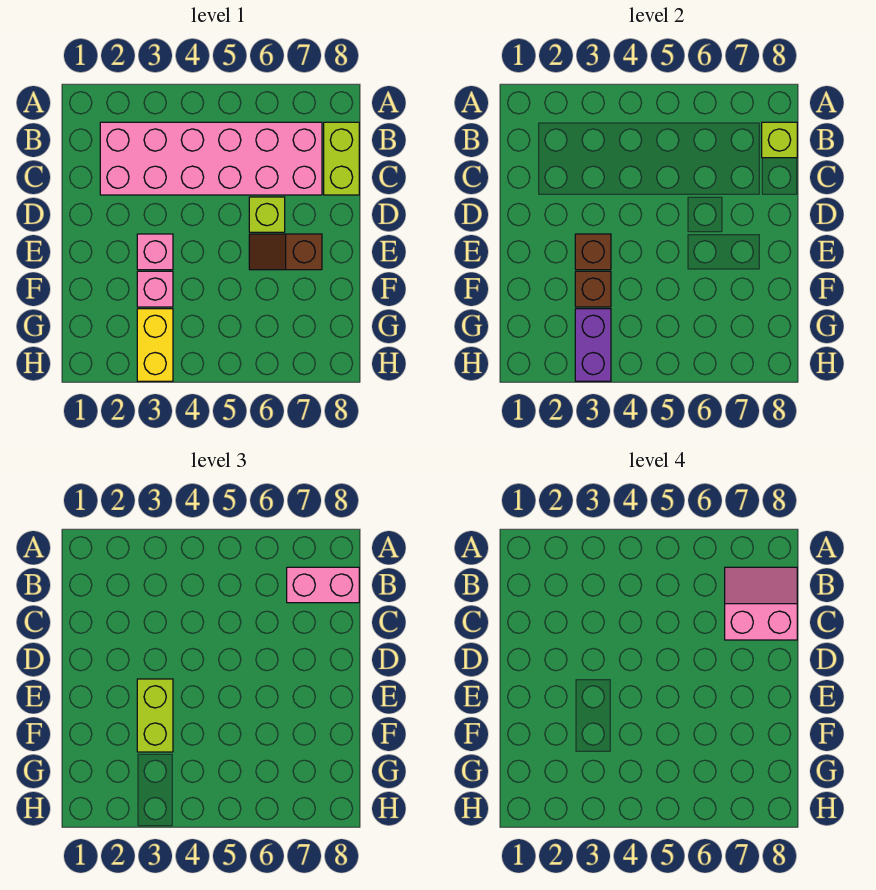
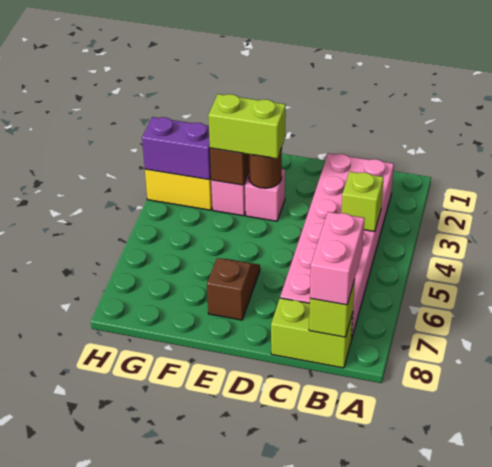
pink slope B7:C8 level 4 top C -> none
lime brick D6 level 1 -> lime brick B4 level 2
brown brick E3 level 2 -> brown round brick E3 level 2

